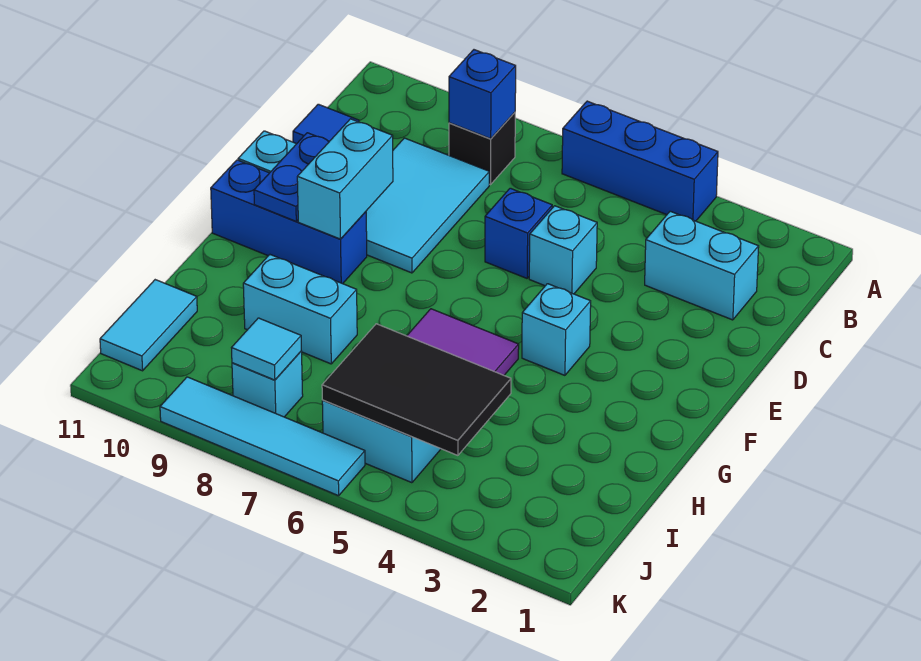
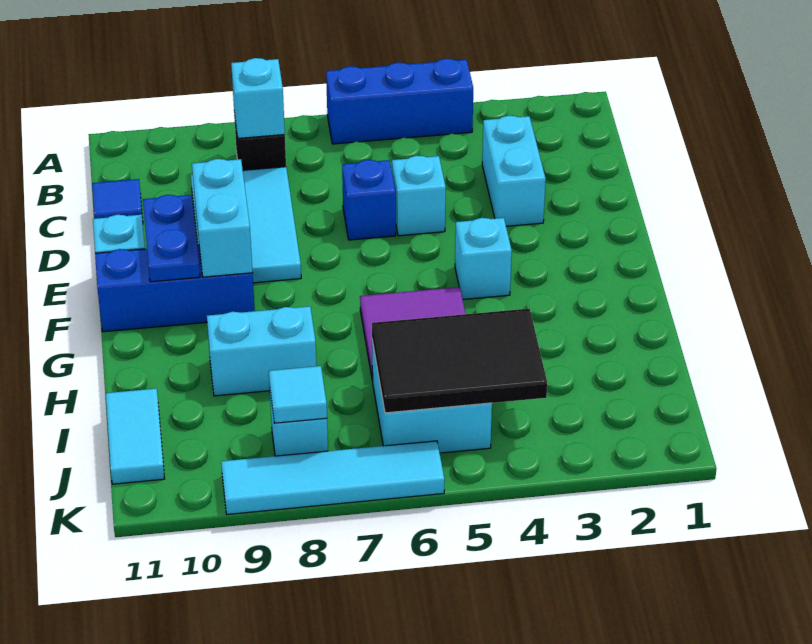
blue brick B8 level 2 -> cyan brick B8 level 2
cyan brick C2:C3 level 1 -> cyan brick C3:D3 level 1

